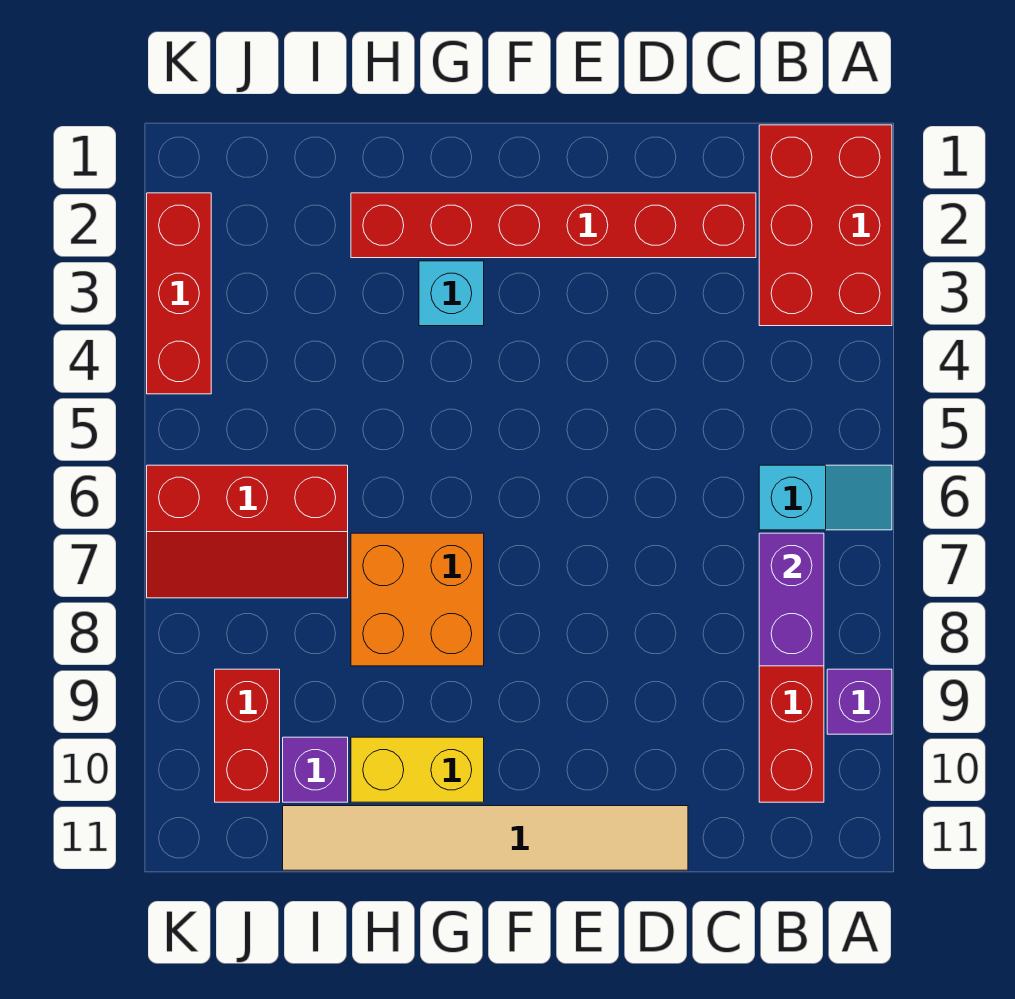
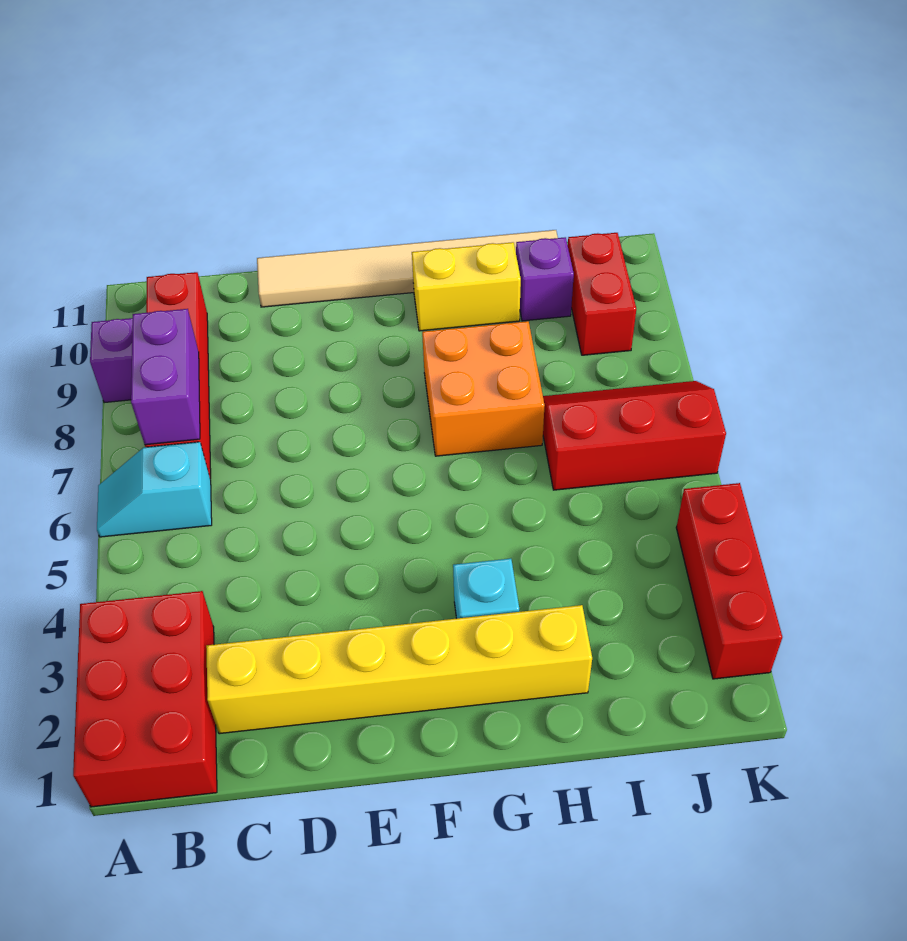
red brick C2:H2 level 1 -> yellow brick C2:H2 level 1

